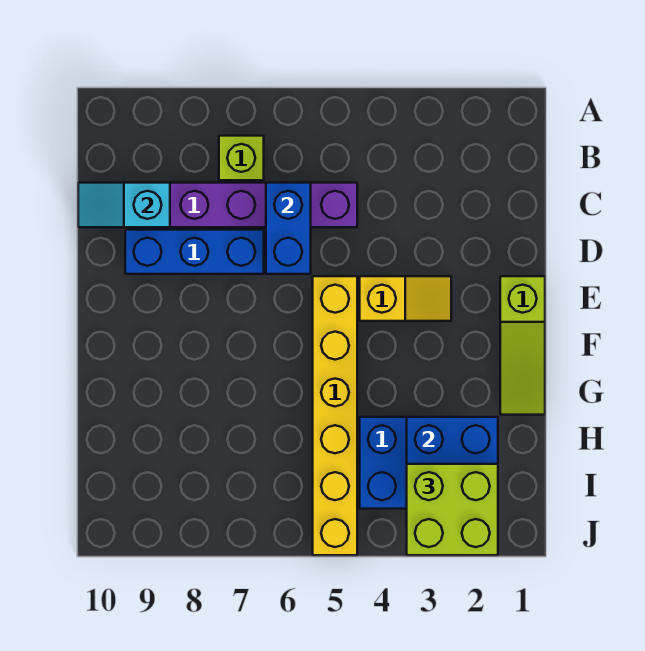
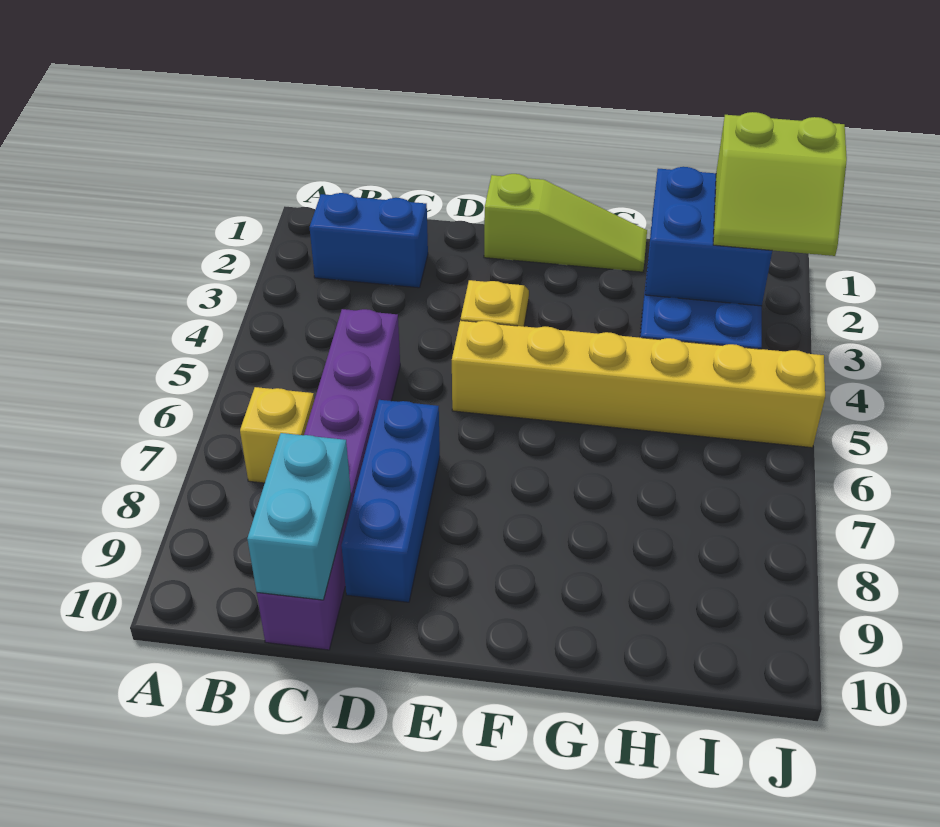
lime brick B7 level 1 -> yellow brick B7 level 1
blue brick C6:D6 level 2 -> blue brick B2:C2 level 1
cyan slope C9:C10 level 2 top 9 -> cyan brick C9:C10 level 2
lime brick I2:J3 level 3 -> lime slope I2:J3 level 3 top 2

